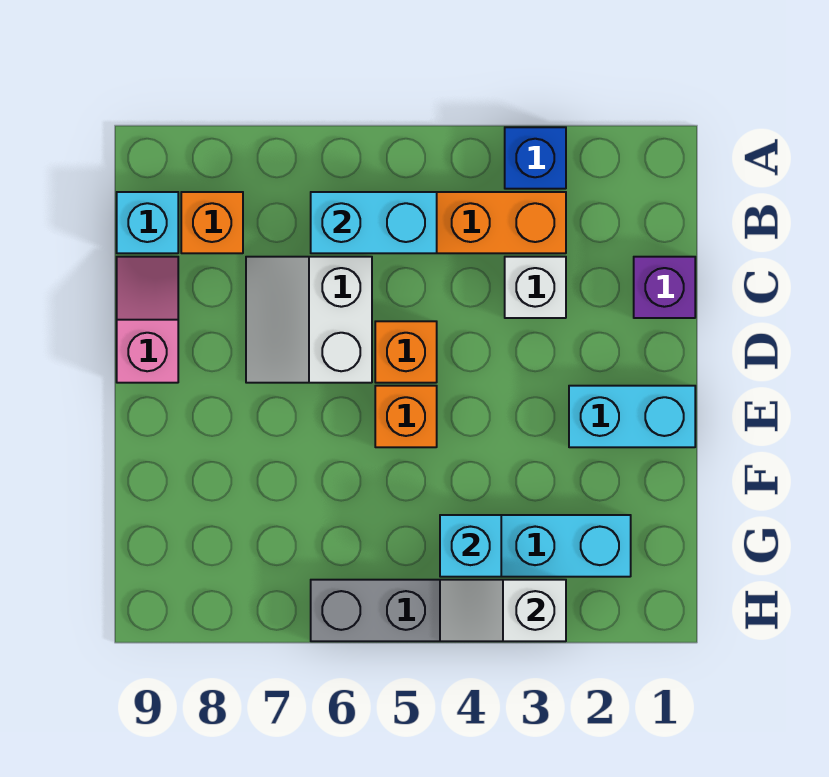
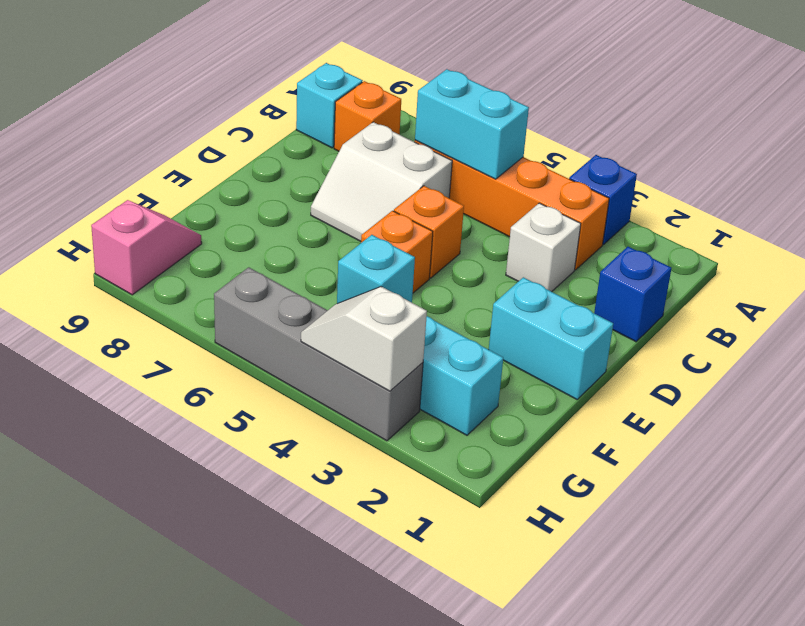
purple brick C1 level 1 -> blue brick C1 level 1
white slope C6:D7 level 1 top 6 -> white slope C6:D7 level 1 top C
pink slope C9:D9 level 1 top D -> pink slope G9:H9 level 1 top H

